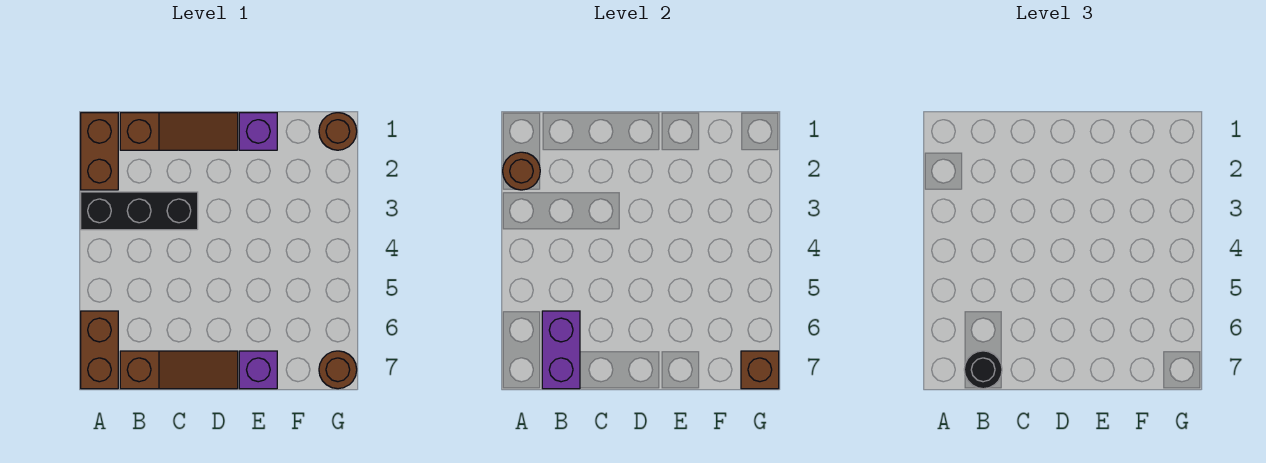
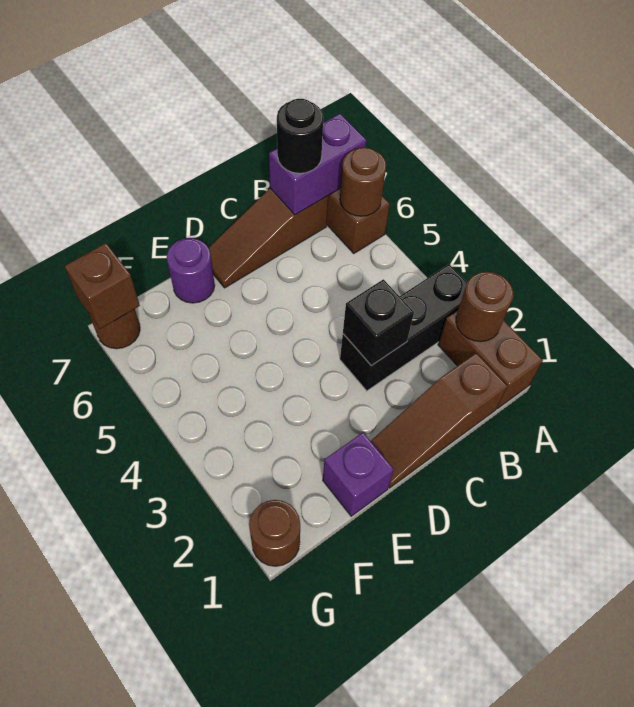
none -> brown round brick A6 level 2
purple brick B6:B7 level 2 -> purple brick A7:B7 level 2
none -> black brick C3 level 2
purple brick E7 level 1 -> purple round brick E7 level 1

